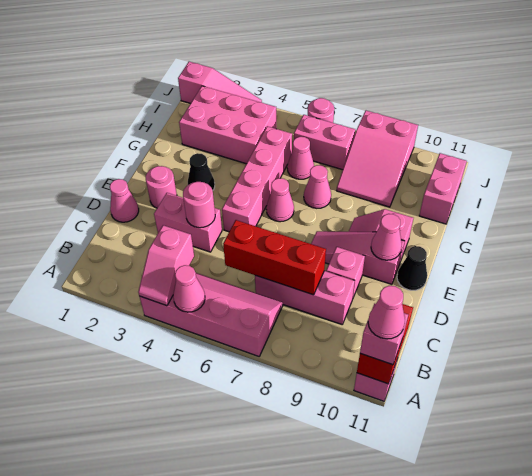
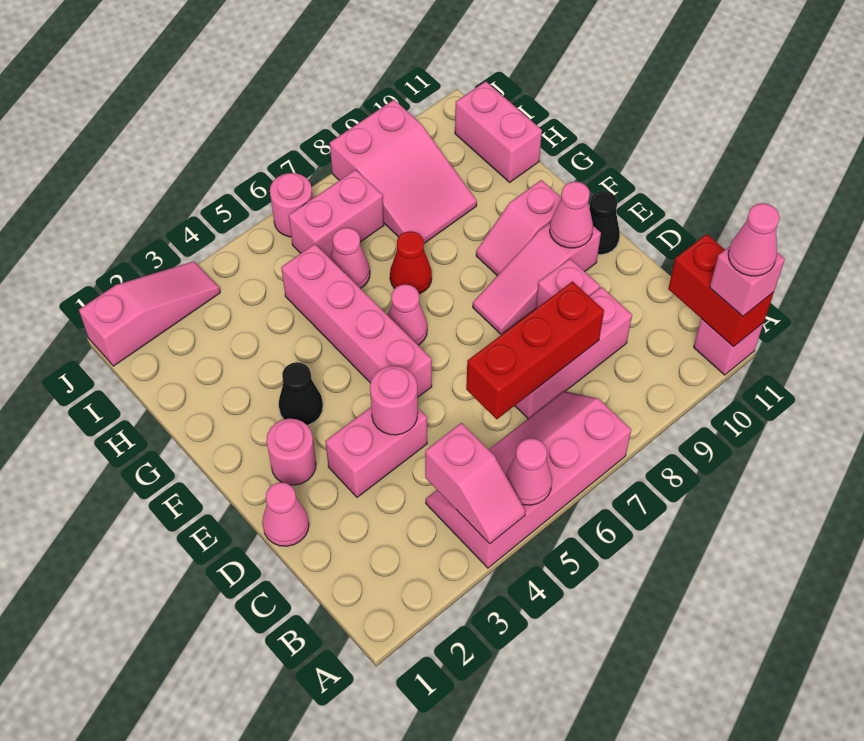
pink cone G7 level 1 -> red cone G7 level 1
pink brick H2:I4 level 1 -> none

